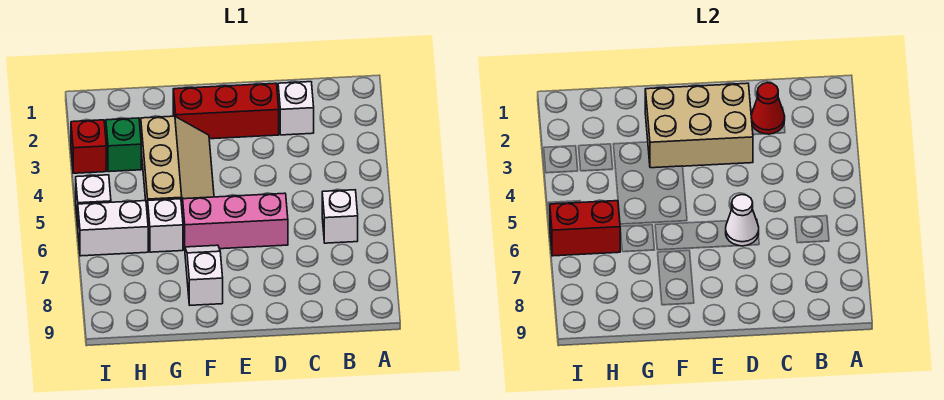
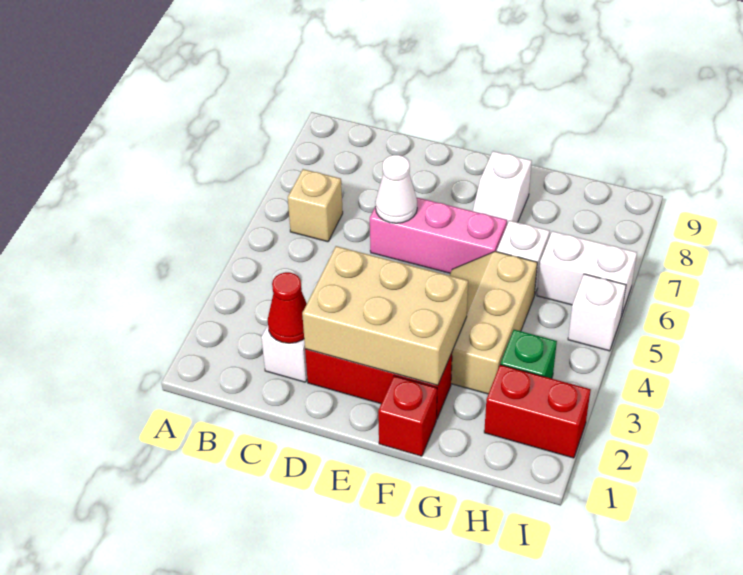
white brick B6 level 1 -> tan brick B6 level 1
red brick H6:I6 level 2 -> red brick H2:I2 level 1
red brick I3 level 1 -> red brick F1 level 1

